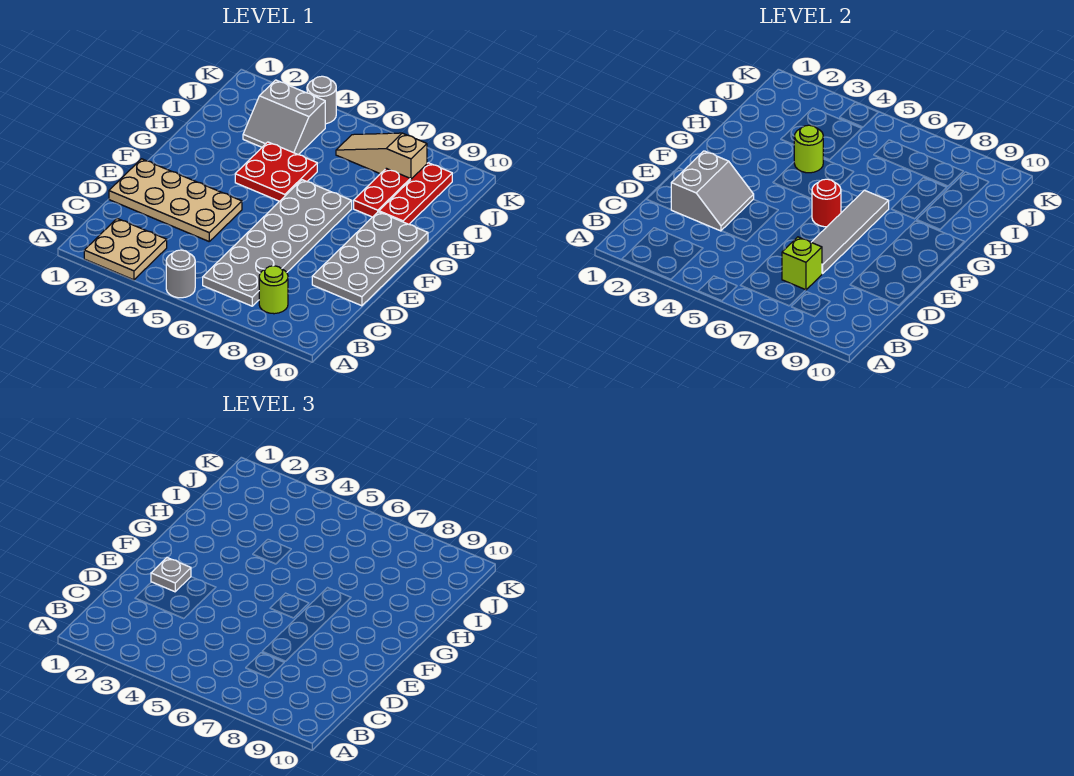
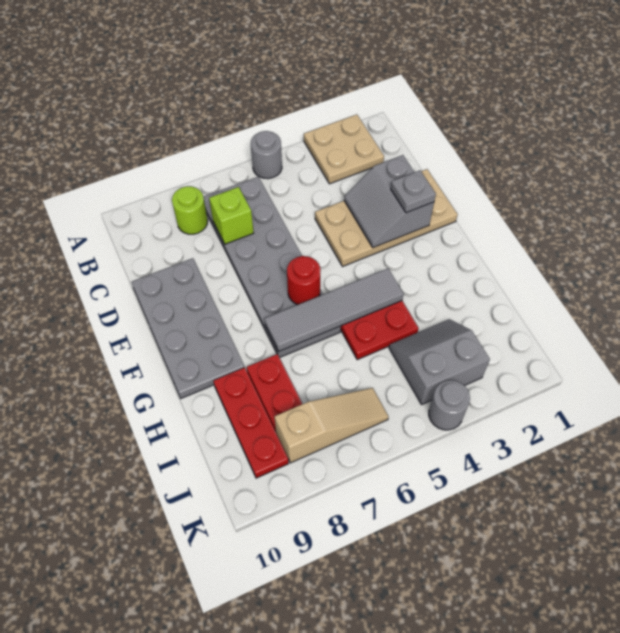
grey tile D7:G7 level 2 -> grey tile G4:G7 level 2
lime round brick H4 level 2 -> none

